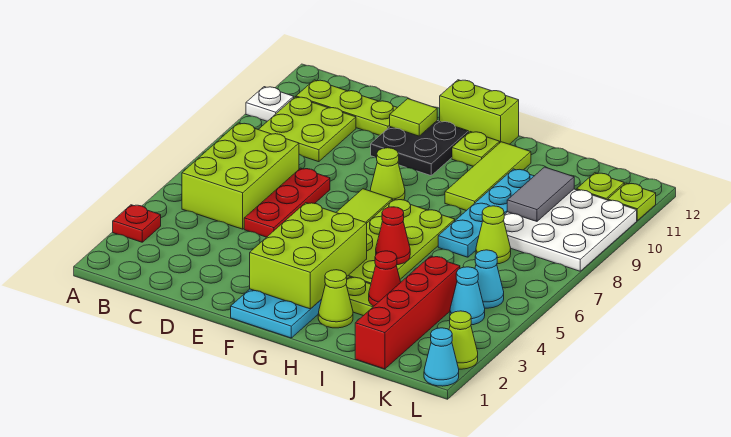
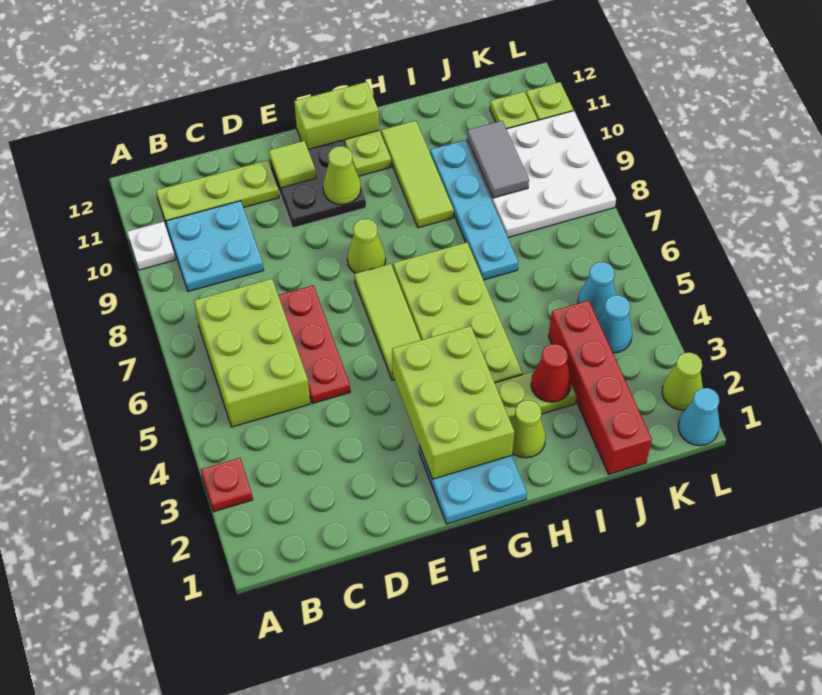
lime plate B9:C10 level 1 -> cyan plate B9:C10 level 1
red cone H5 level 2 -> none
lime cone J7 level 1 -> lime cone F10 level 2

